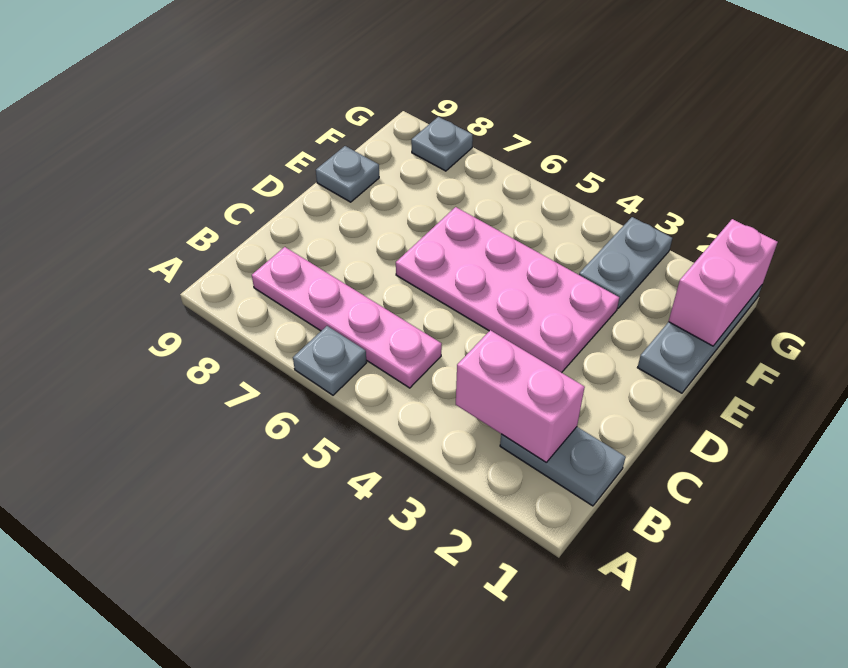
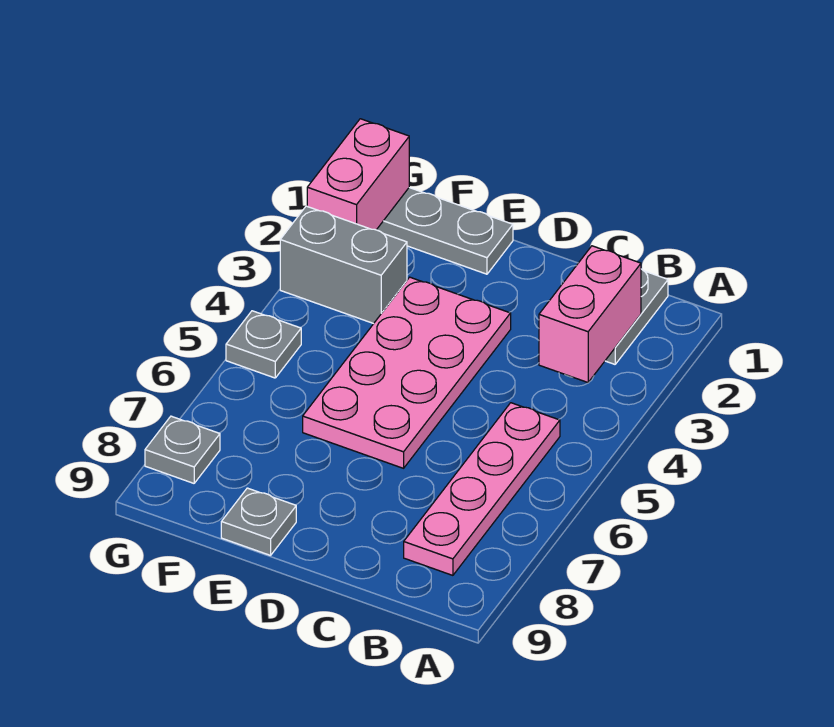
grey plate A6 level 1 -> grey plate G5 level 1
pink brick F1:G1 level 2 -> pink brick G1:G2 level 2
grey plate F3:G3 level 1 -> grey brick F3:G3 level 1

